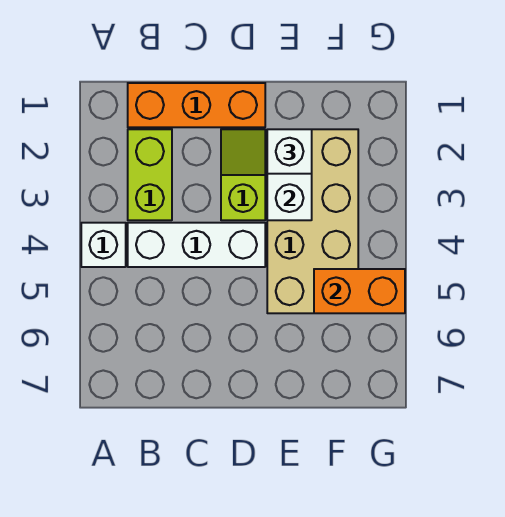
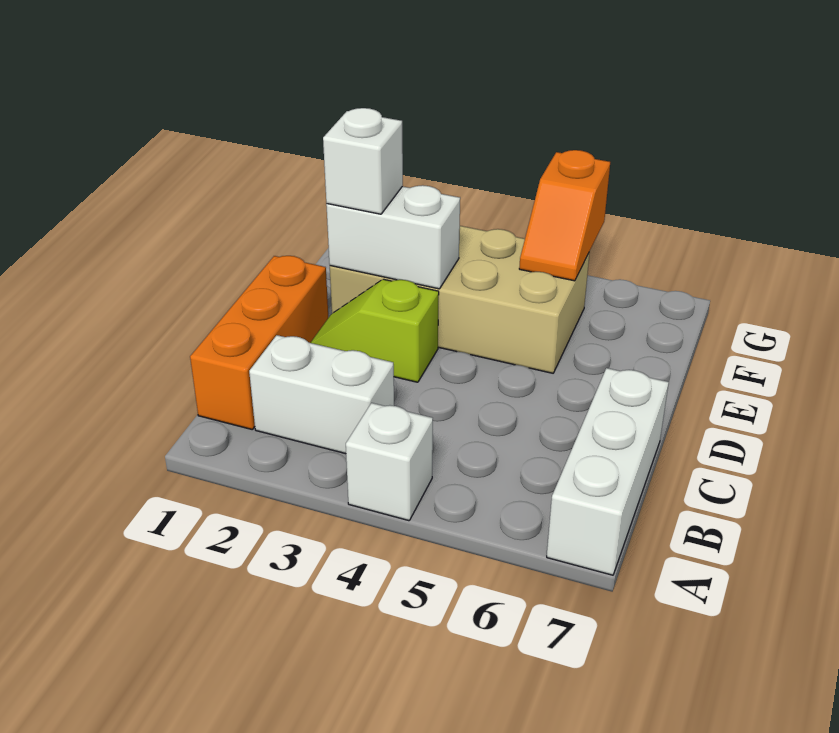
lime brick B2:B3 level 1 -> white brick B2:B3 level 1
white brick B4:D4 level 1 -> white brick A7:C7 level 1
orange brick F5:G5 level 2 -> orange slope F5:G5 level 2 top G

